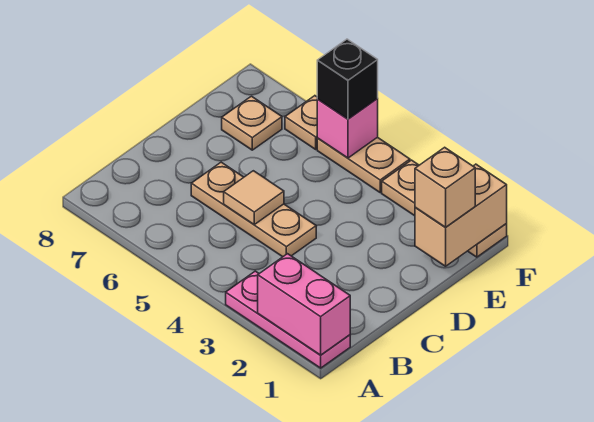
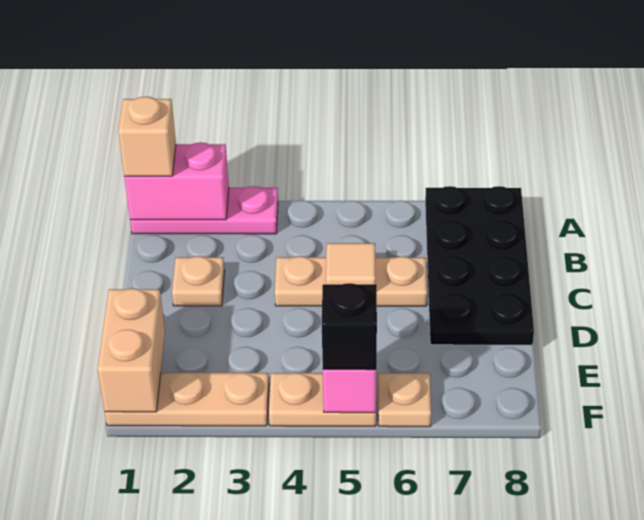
none -> black plate A7:D8 level 1
tan brick E1 level 3 -> tan brick A1 level 3
tan plate E7 level 1 -> tan plate C2 level 1

